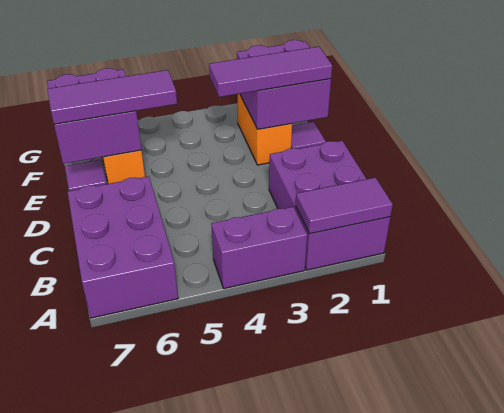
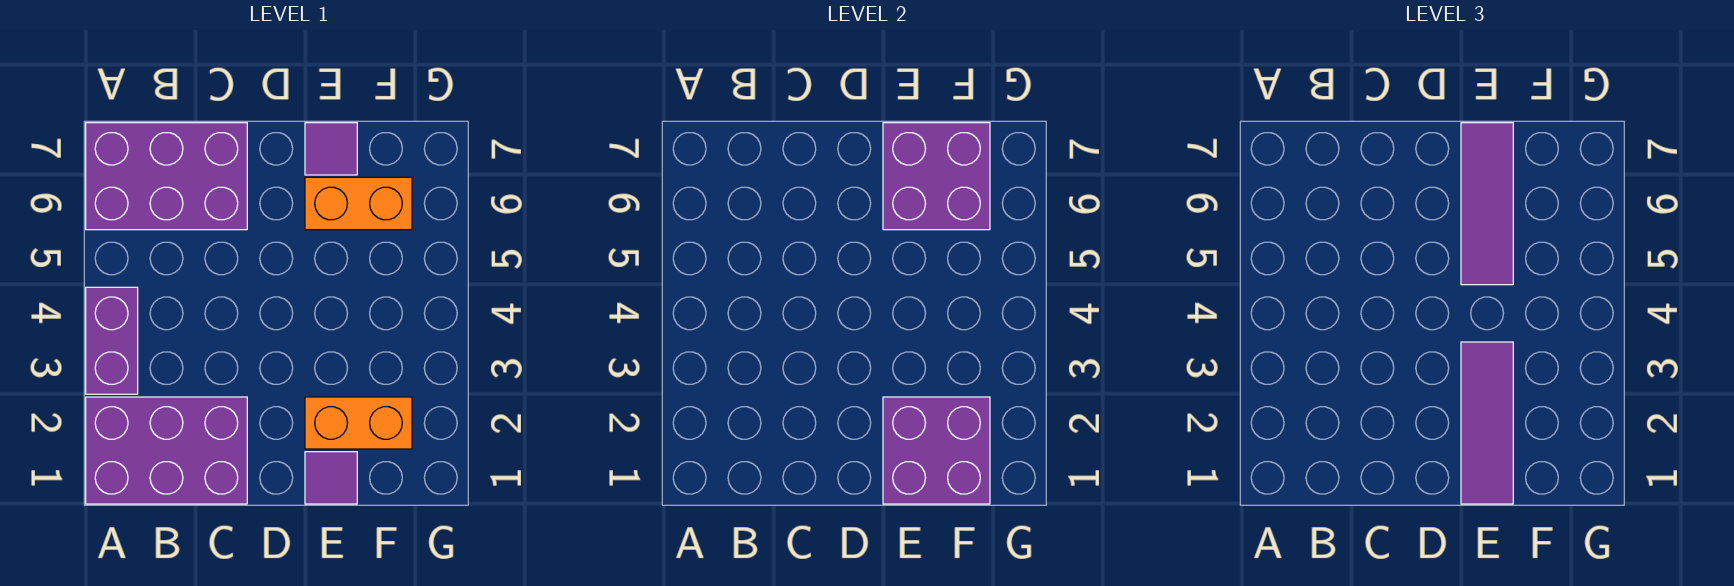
purple tile A1:A2 level 2 -> none

